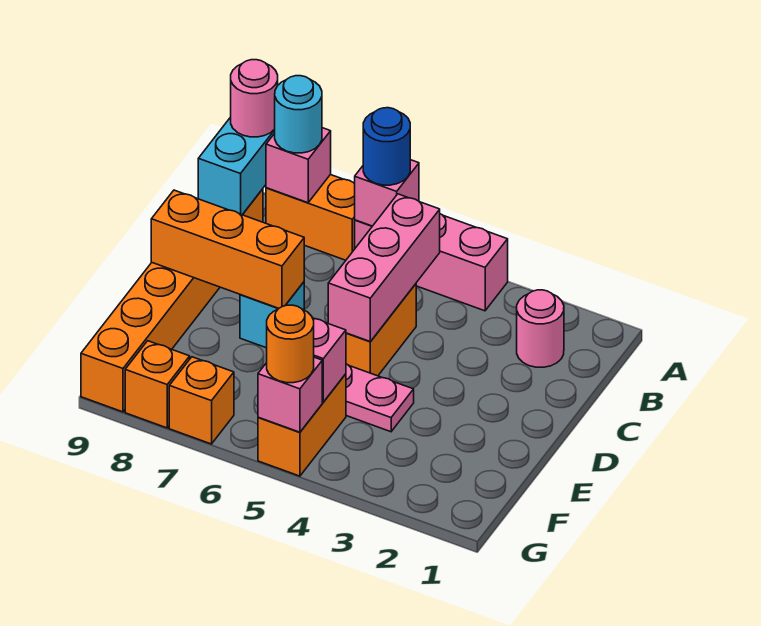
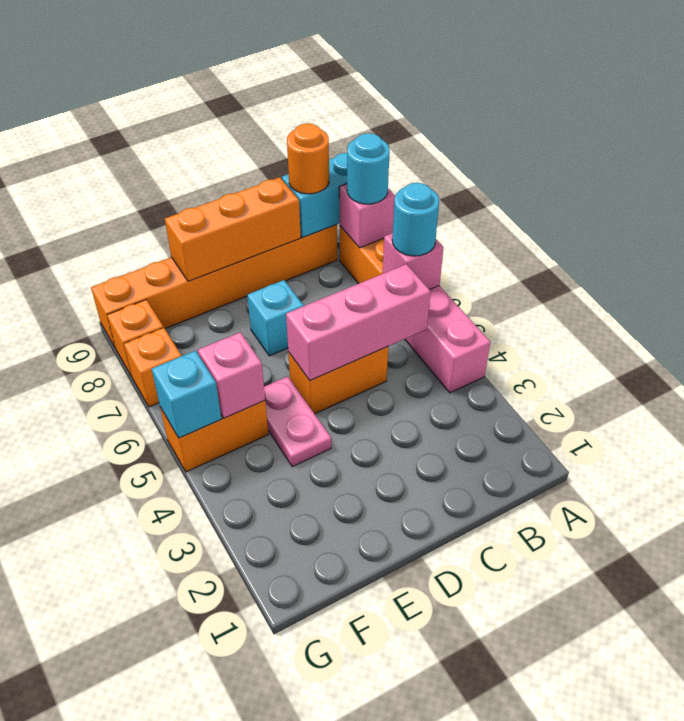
blue round brick A6 level 3 -> cyan round brick A6 level 3
pink round brick A9 level 3 -> none
pink round brick B2 level 1 -> none
orange brick D7:D9 level 2 -> orange brick C9:E9 level 2
pink brick G5 level 2 -> cyan brick G5 level 2
orange round brick G5 level 3 -> orange round brick B9 level 3

